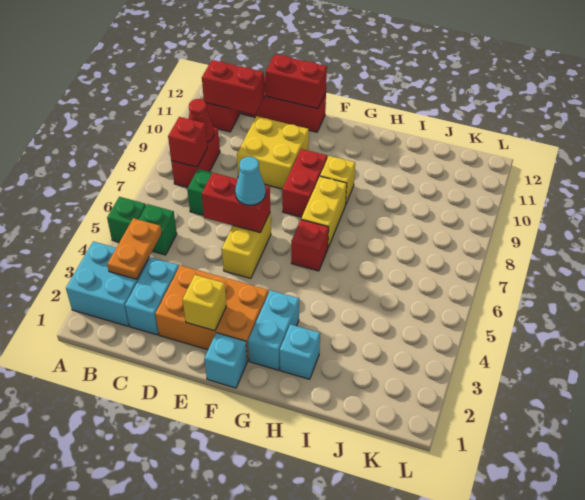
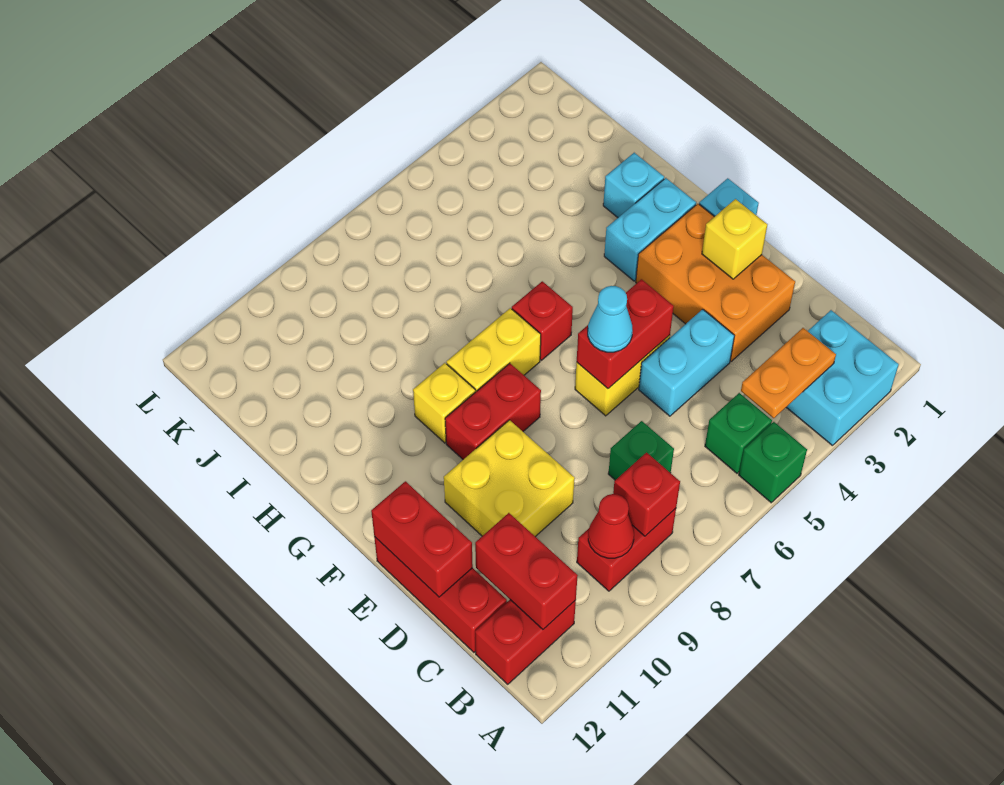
cyan brick C2:C3 level 1 -> cyan brick D4:D5 level 1
red brick D6:E6 level 2 -> red brick E5:E6 level 2

